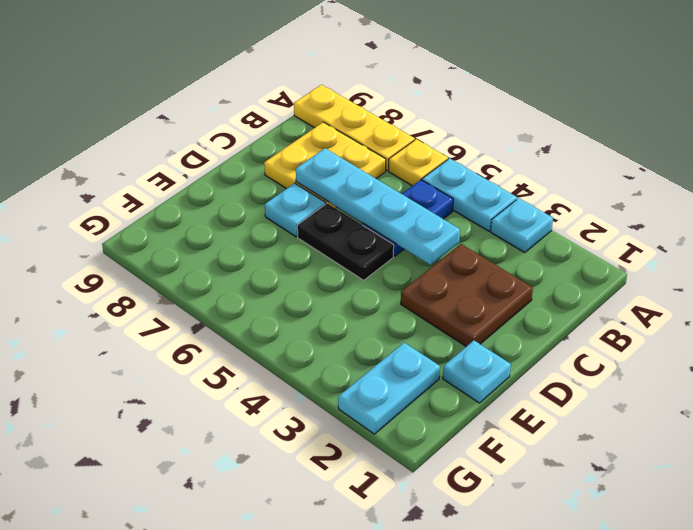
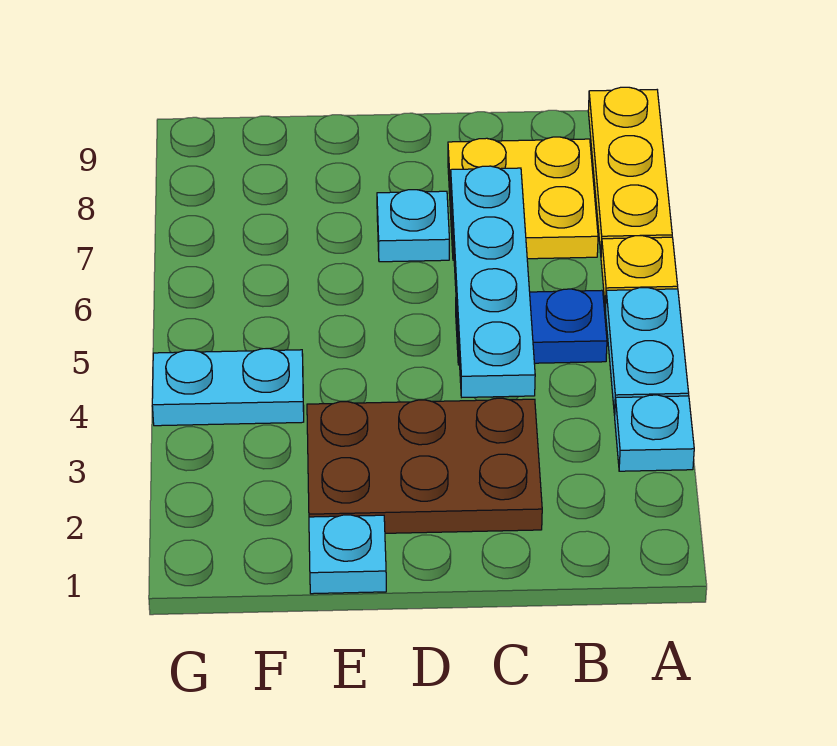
brown plate C2:D3 level 1 -> brown plate C2:E3 level 1
black plate D5:D6 level 1 -> none
cyan plate F2:G2 level 1 -> cyan plate F4:G4 level 1

